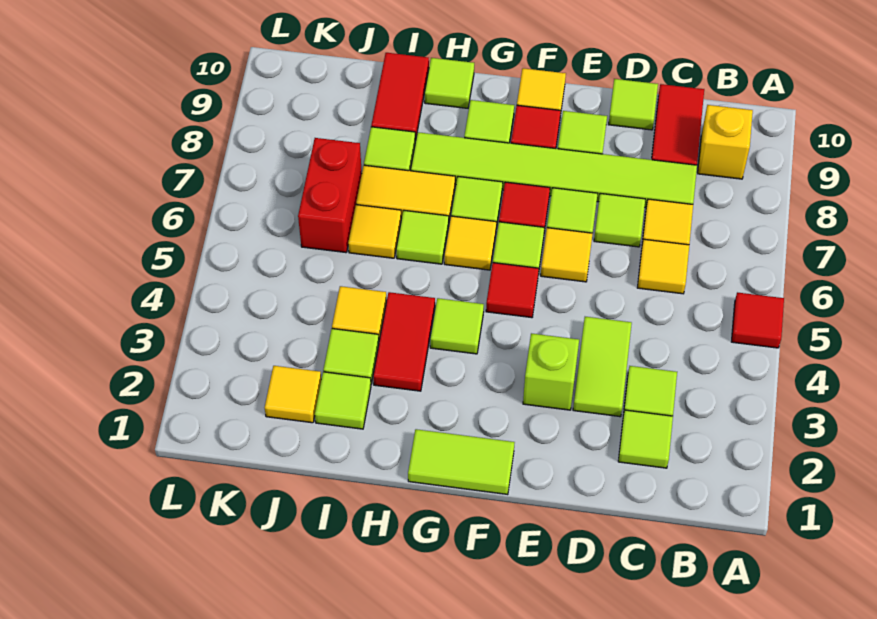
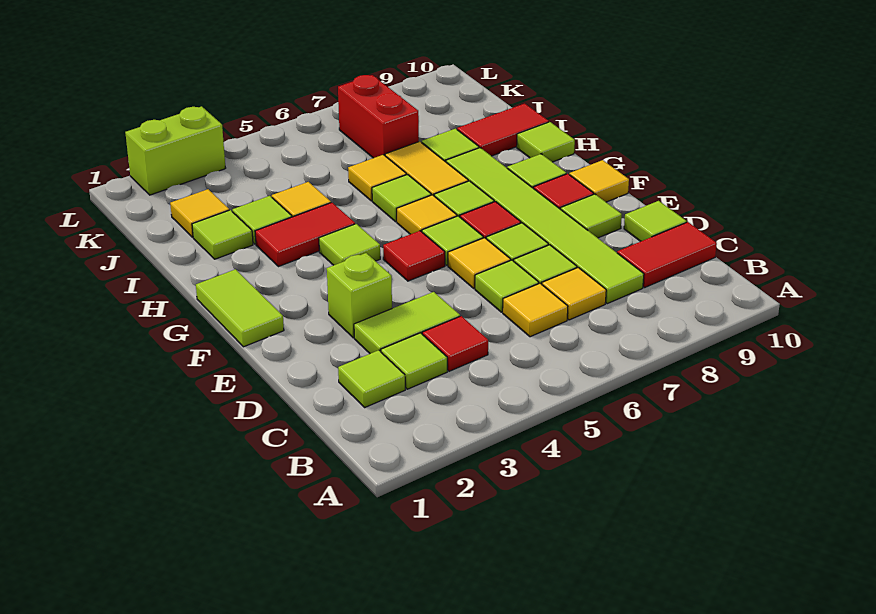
red tile A5 level 1 -> red tile C4 level 1
yellow brick B9 level 1 -> none
none -> lime tile D6 level 1
red brick J6:J7 level 1 -> red brick J7:K7 level 1
none -> lime brick L2:L3 level 1

